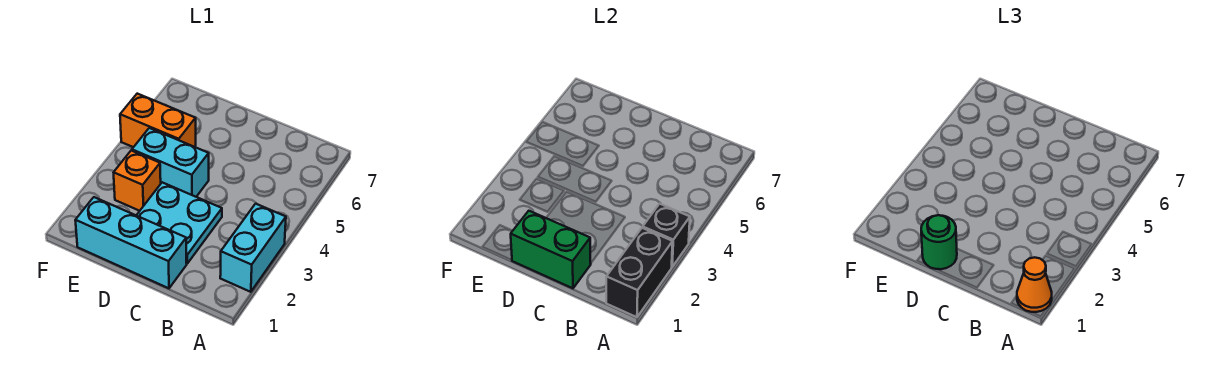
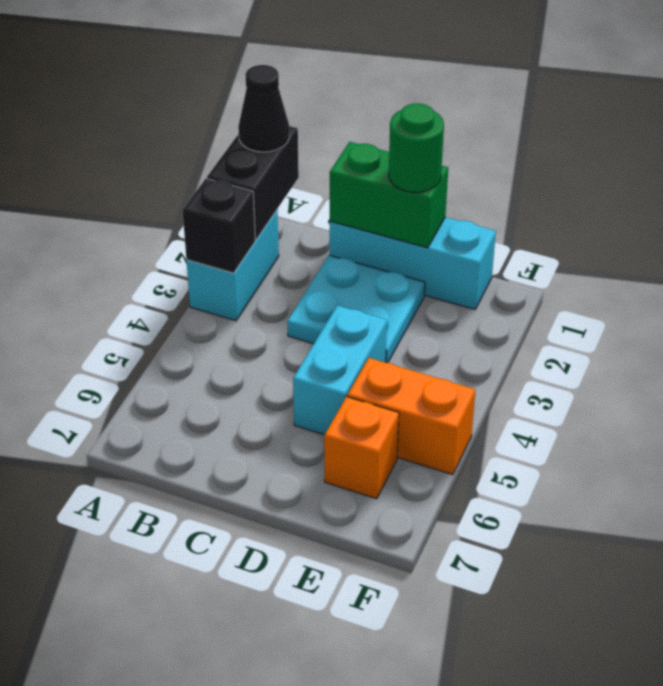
orange cone A1 level 3 -> black cone A1 level 3
cyan brick D4:E4 level 1 -> cyan brick D4:D5 level 1
orange brick E3 level 1 -> orange brick E6 level 1

